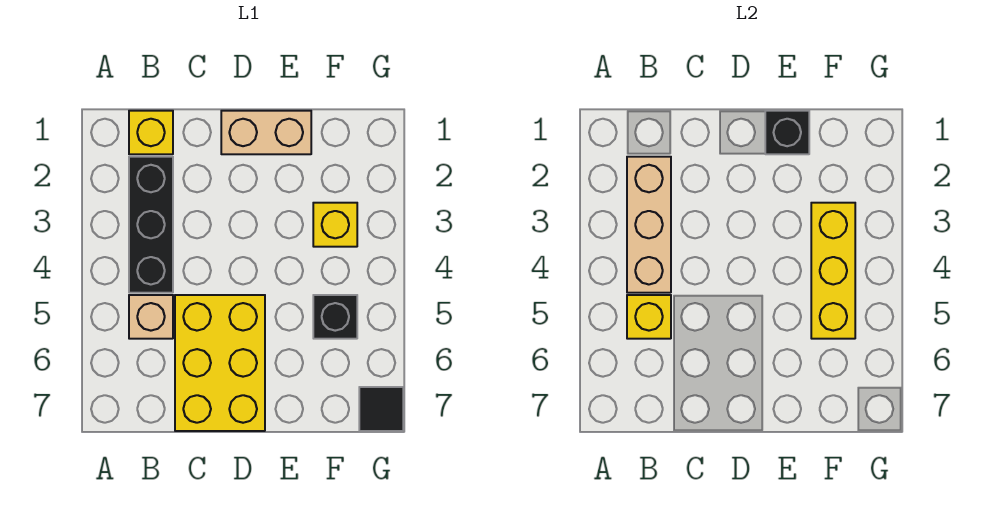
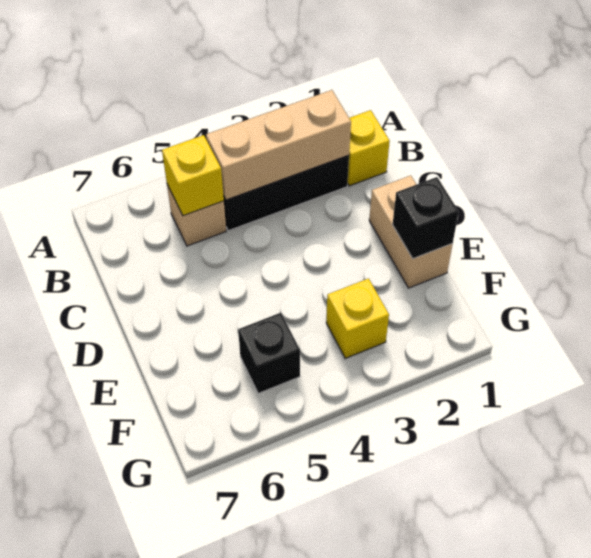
yellow brick C5:D7 level 1 -> none
yellow brick F3:F5 level 2 -> none
black tile G7 level 1 -> none

